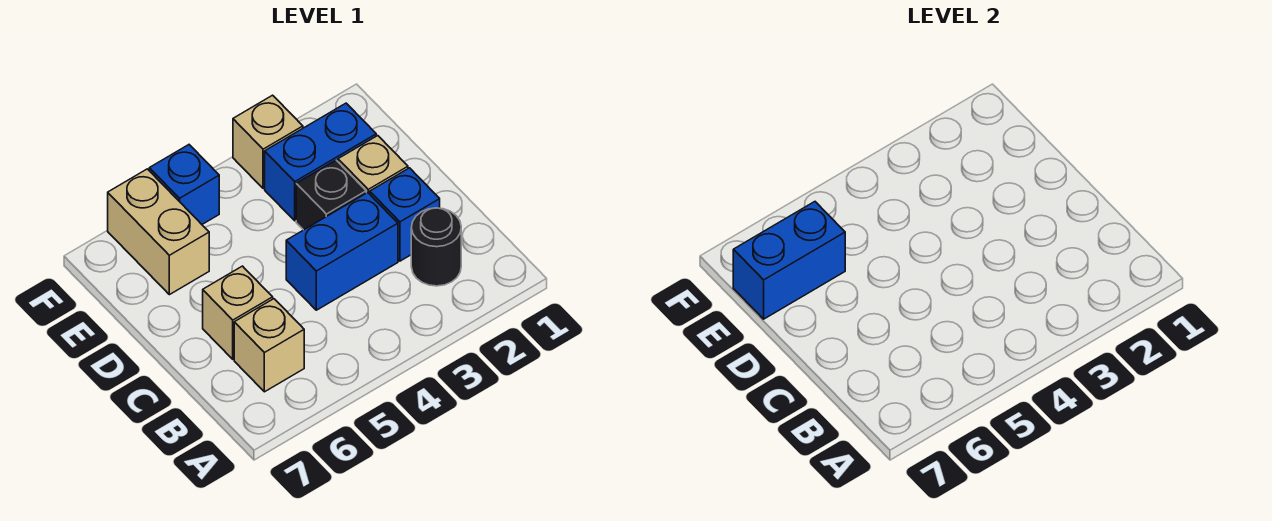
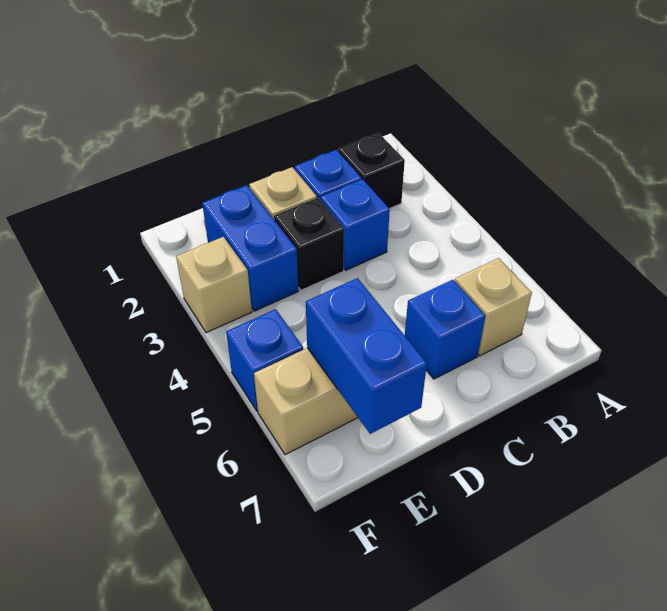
black round brick B2 level 1 -> black brick B2 level 1
blue brick C3:C4 level 1 -> blue brick C3 level 1
tan brick C6 level 1 -> blue brick C6 level 1

